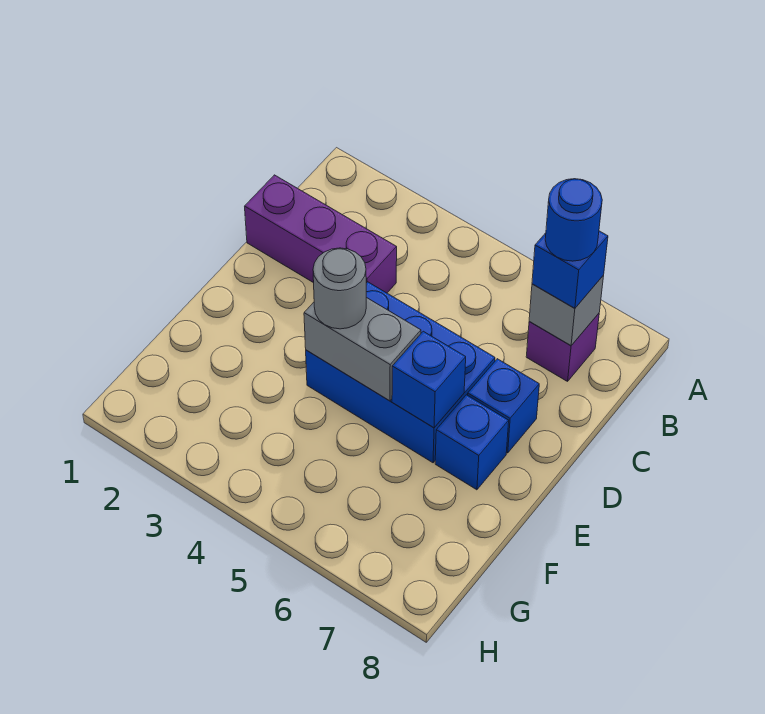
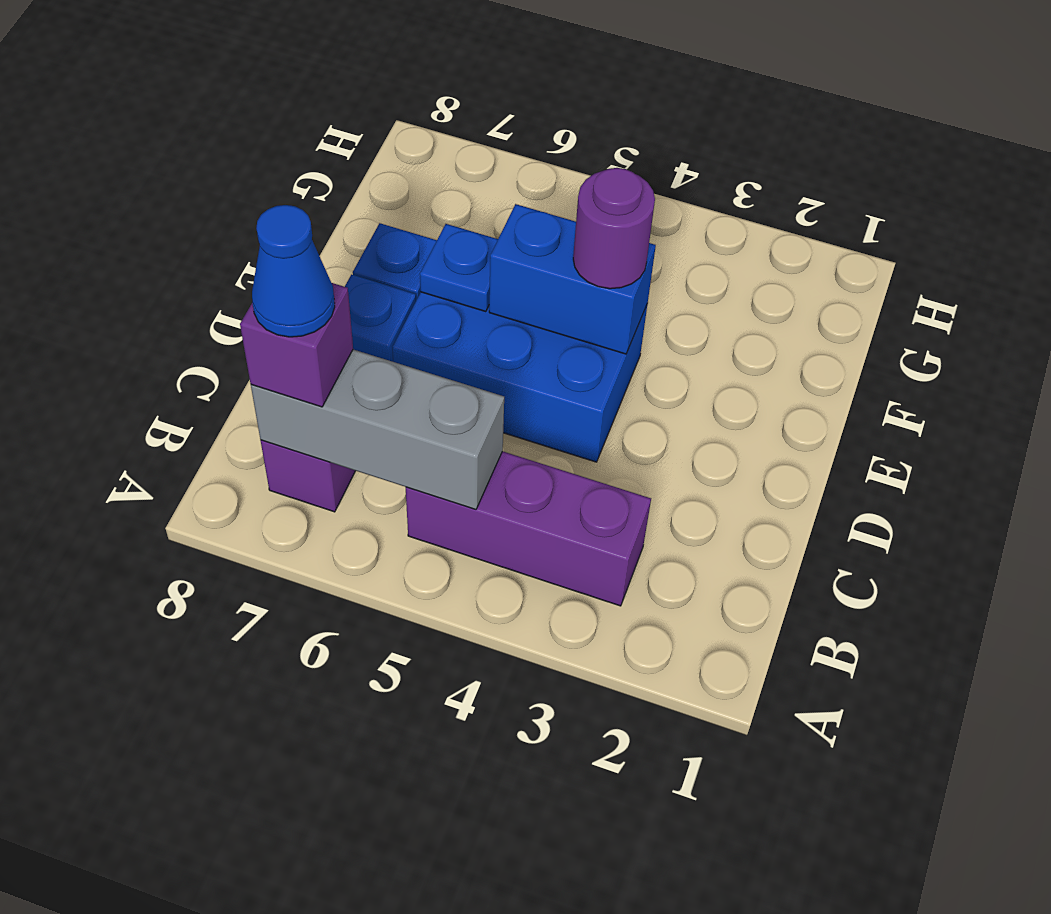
grey brick B7 level 2 -> grey brick B5:B7 level 2
blue brick B7 level 3 -> purple brick B7 level 3
blue round brick B7 level 4 -> blue cone B7 level 4
purple brick C1:C3 level 1 -> purple brick B3:B5 level 1
grey brick E4:E5 level 2 -> blue brick E4:E5 level 2
grey round brick E4 level 3 -> purple round brick E4 level 3
blue brick E6 level 2 -> blue plate E6 level 2

